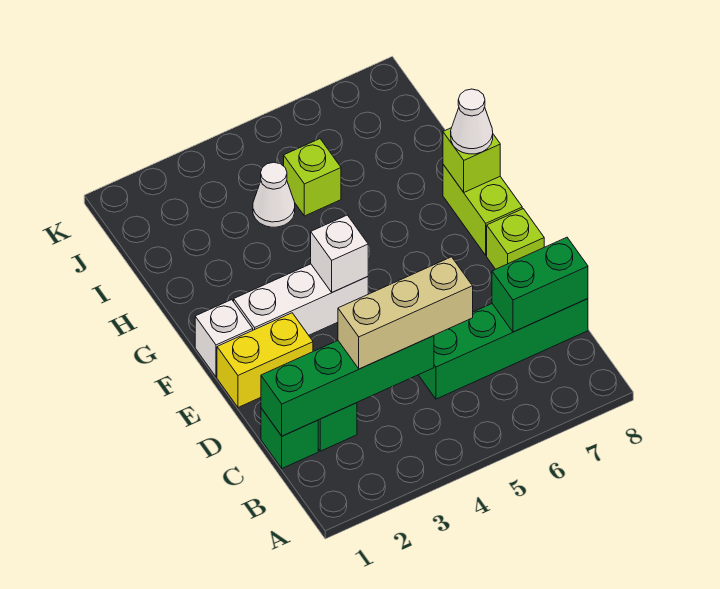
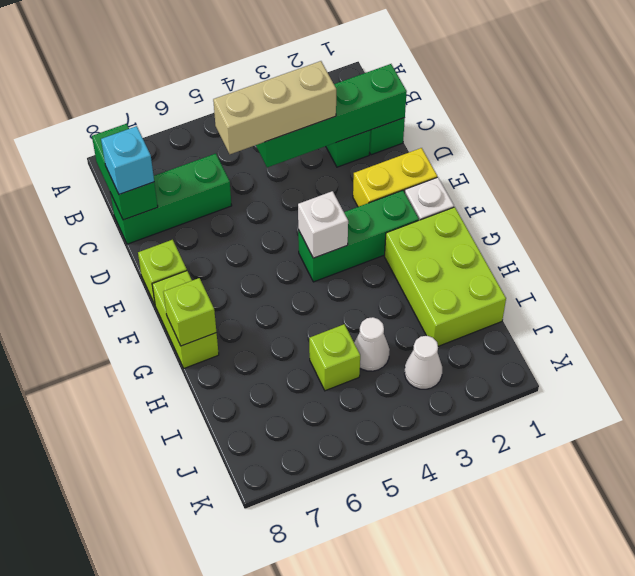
green brick C5:C8 level 1 -> green brick C6:C8 level 1
green brick C7:C8 level 2 -> green brick B8:C8 level 2
none -> cyan brick C8 level 3
white brick F2:F4 level 1 -> green brick F2:F4 level 1
none -> lime brick G1:I2 level 1
white cone G8 level 3 -> white cone J3 level 1

